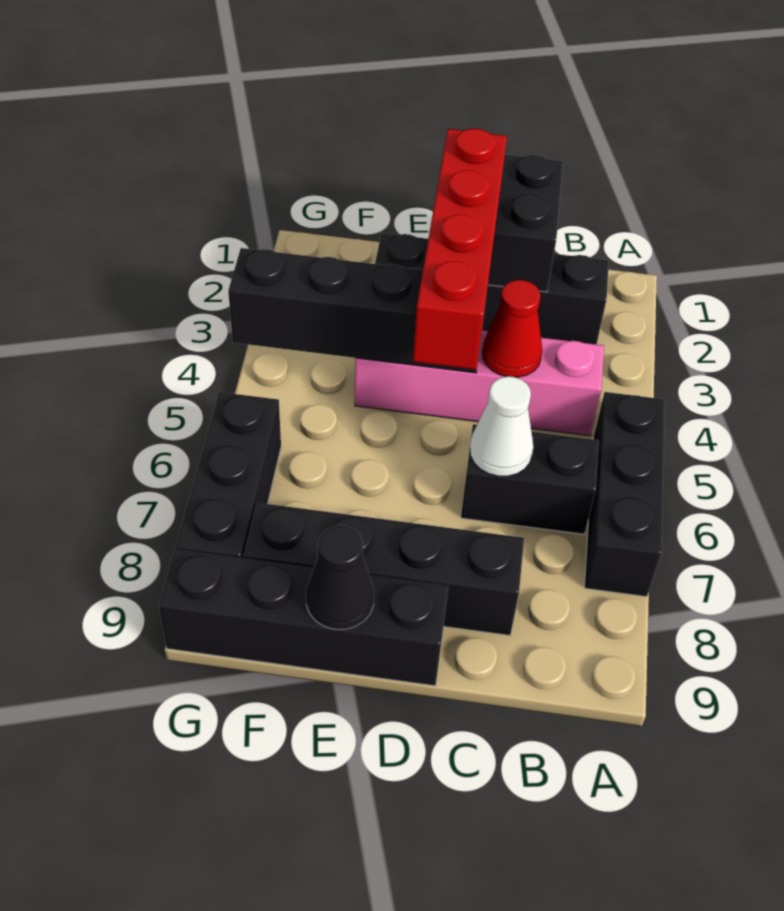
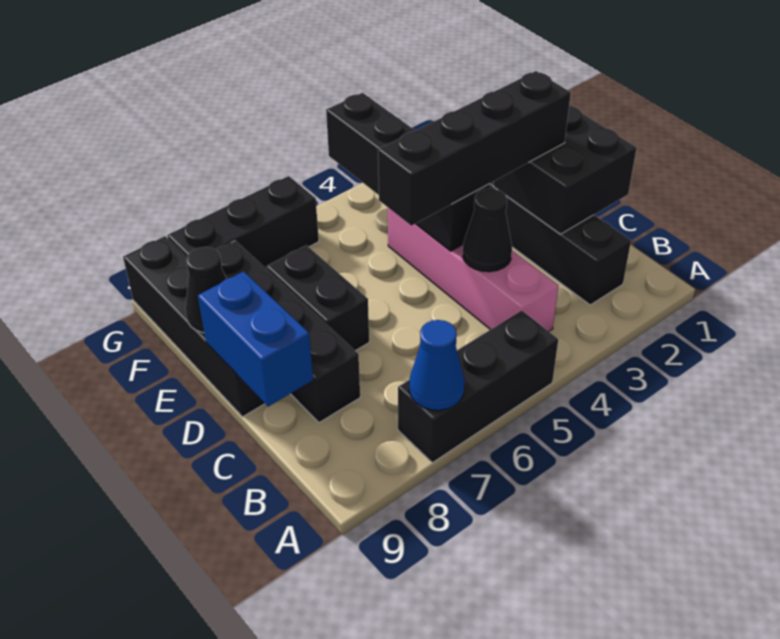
none -> blue cone A7 level 2
black brick B6:C6 level 1 -> black brick D7:E7 level 1
red cone C4 level 2 -> black cone C4 level 2
white cone C6 level 2 -> none
none -> blue brick C9:D9 level 2
red brick D2:D5 level 3 -> black brick D2:D5 level 3

